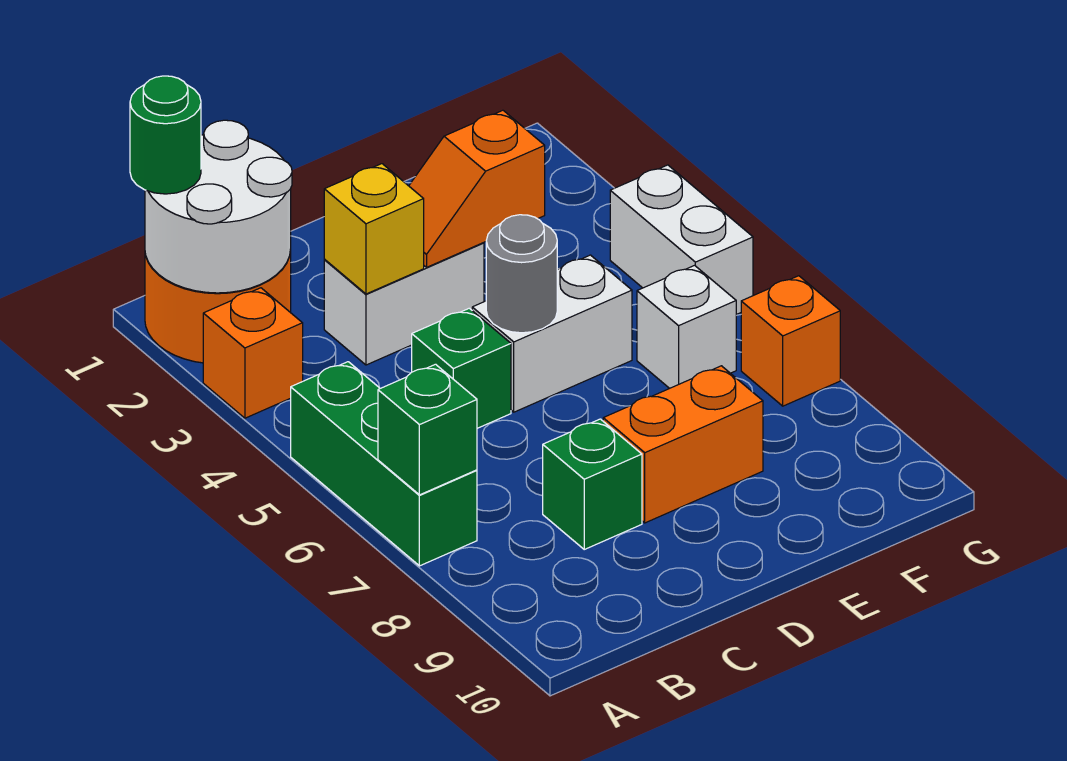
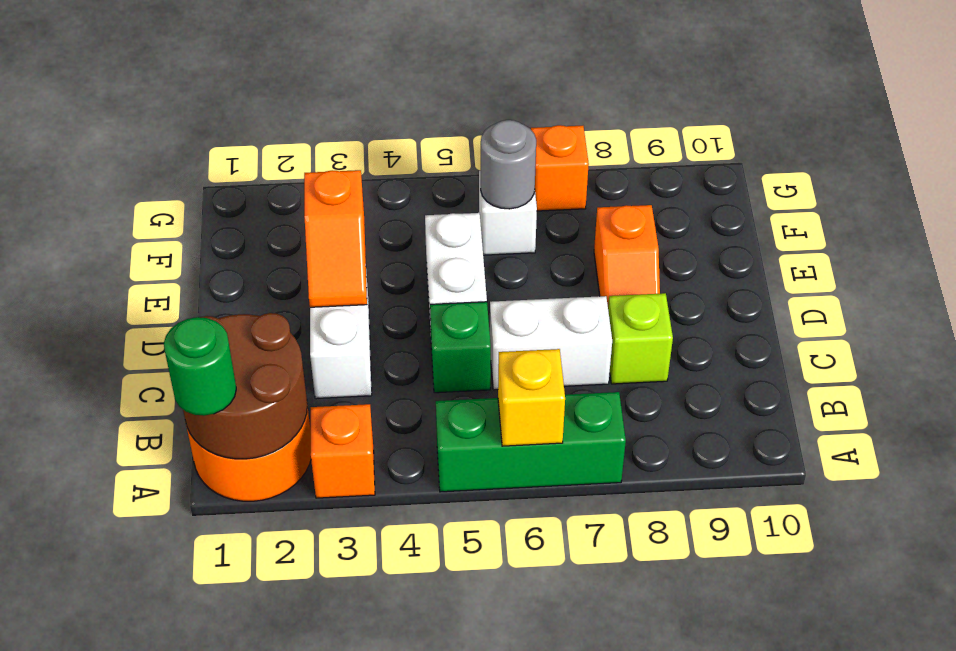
white round brick A1:B2 level 2 -> brown round brick A1:B2 level 2
green brick A7 level 2 -> none
yellow brick C3 level 2 -> yellow brick A6 level 2
green brick C8 level 1 -> lime brick C8 level 1
grey round brick D5 level 2 -> grey round brick F6 level 2
orange brick D8:E8 level 1 -> orange slope D8:E8 level 1 top E
white brick G4:G5 level 1 -> white brick C6:C7 level 1

